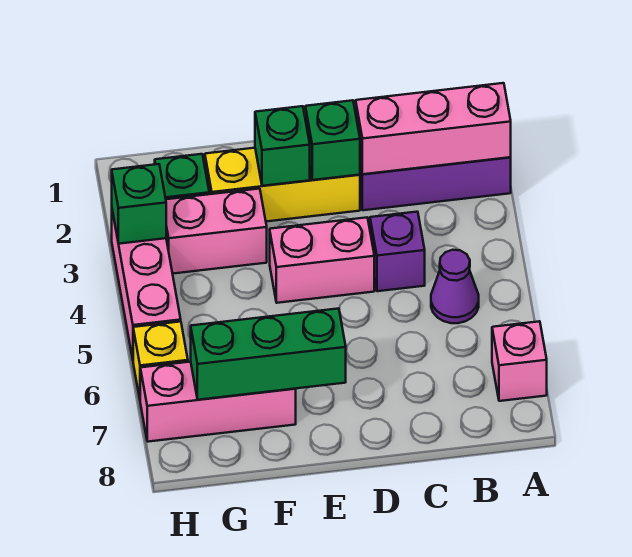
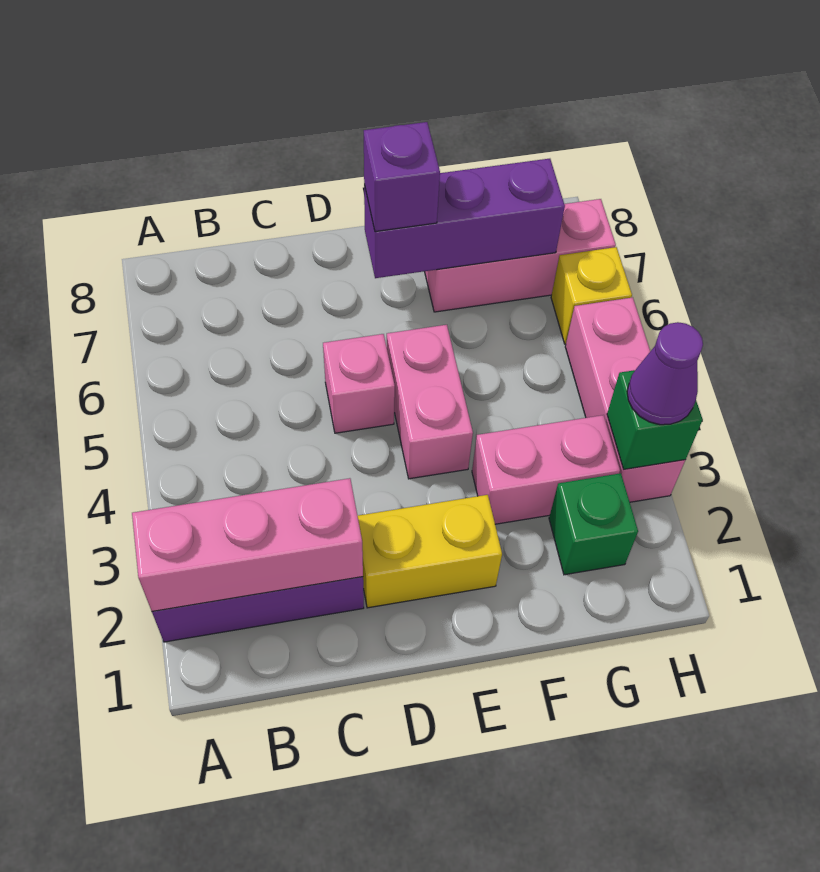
pink brick A7 level 1 -> pink brick D5 level 1
purple cone B5 level 1 -> purple cone H3 level 3
purple brick C4 level 1 -> purple brick E7 level 3
yellow brick D2:F2 level 1 -> yellow brick D2:E2 level 1
green brick D2 level 2 -> none
pink brick D4:E4 level 1 -> pink brick E4:E5 level 1
green brick E2 level 2 -> none
green brick E7:G7 level 2 -> purple brick E7:G7 level 2

